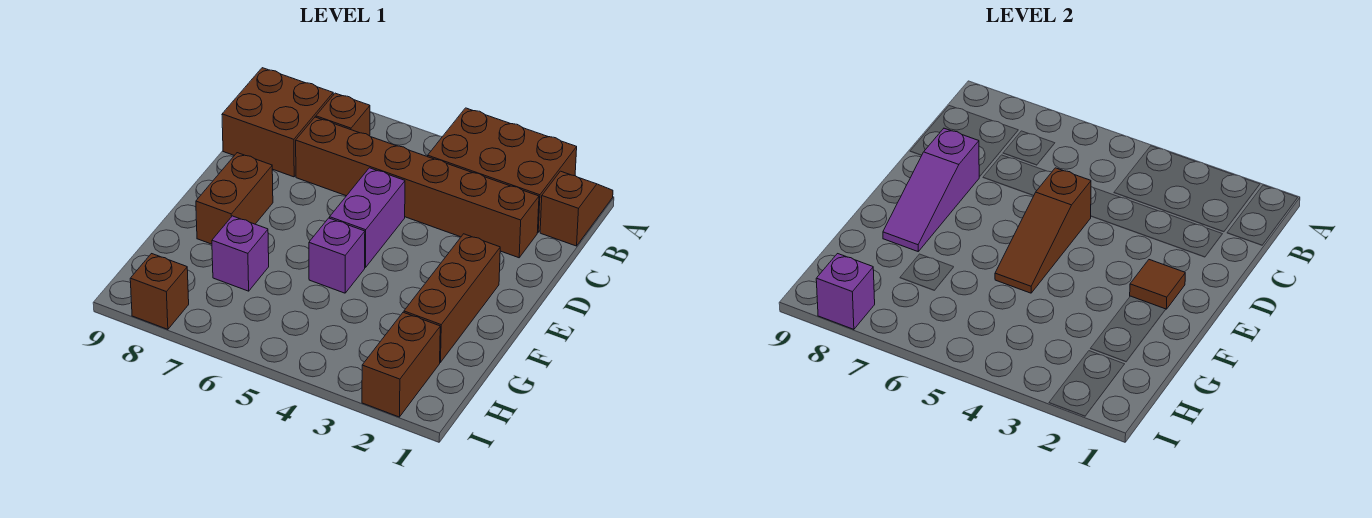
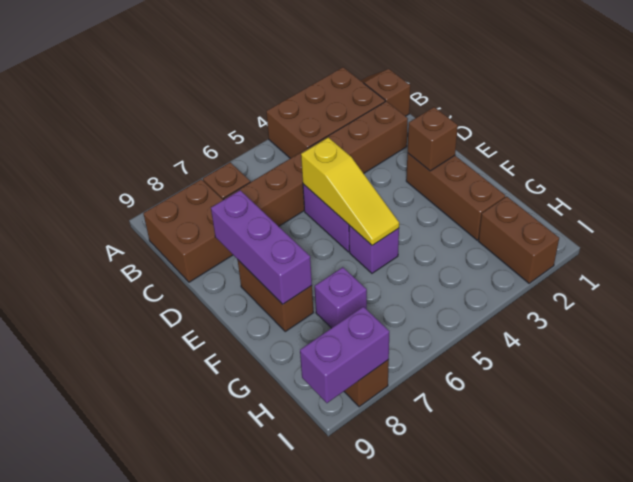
brown slope D5:F5 level 2 top D -> yellow slope D5:F5 level 2 top D
purple slope D8:F8 level 2 top D -> purple brick D8:F8 level 2
brown tile E2 level 2 -> brown brick E2 level 2
purple brick I8 level 2 -> purple brick I8:I9 level 2

